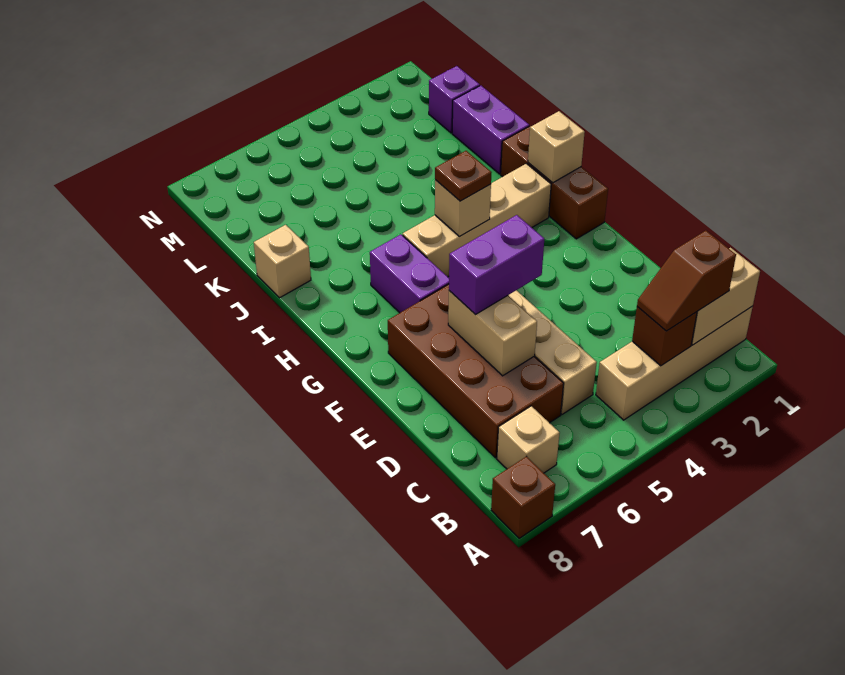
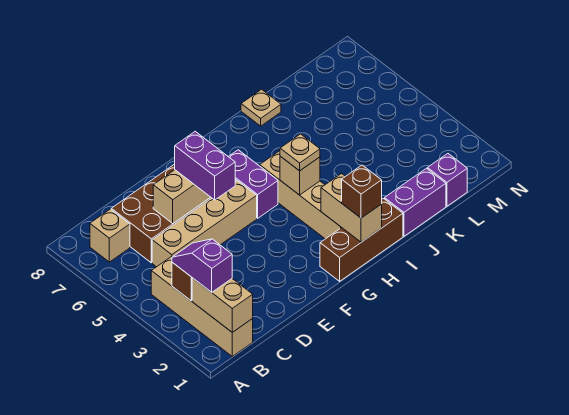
brown brick A8 level 1 -> brown brick H1 level 3
brown slope B2:B3 level 3 top 2 -> purple slope B2:B3 level 3 top 2
purple brick G6:H6 level 1 -> purple brick G5:G6 level 1
tan brick H1 level 2 -> tan brick H1:H2 level 2
brown plate H4 level 3 -> tan plate H4 level 3
tan brick J8 level 1 -> tan plate J8 level 1

